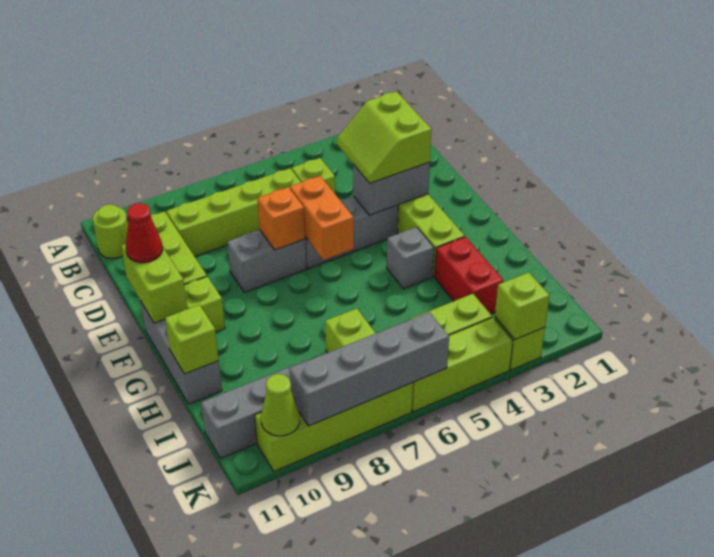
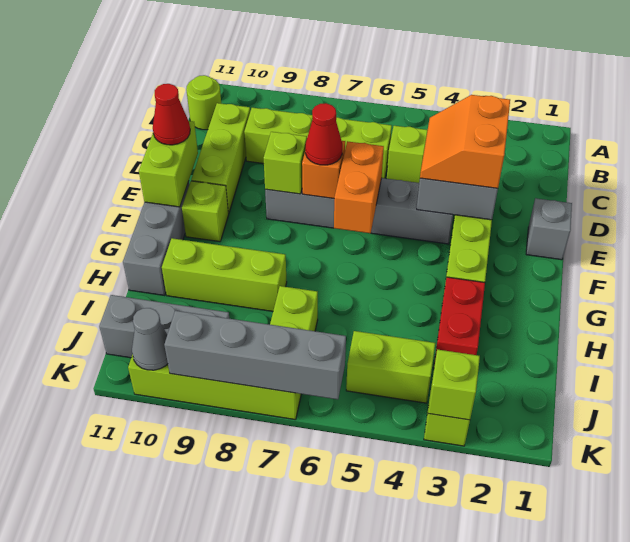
lime slope D3:E4 level 3 top 3 -> orange slope D3:E4 level 3 top 3
none -> red cone E7 level 3
grey brick G4 level 1 -> grey brick E1 level 1
lime brick H11 level 2 -> lime brick E8 level 2
lime brick K4:K6 level 1 -> lime brick H8:H10 level 1
lime cone K10 level 2 -> grey cone K10 level 2

